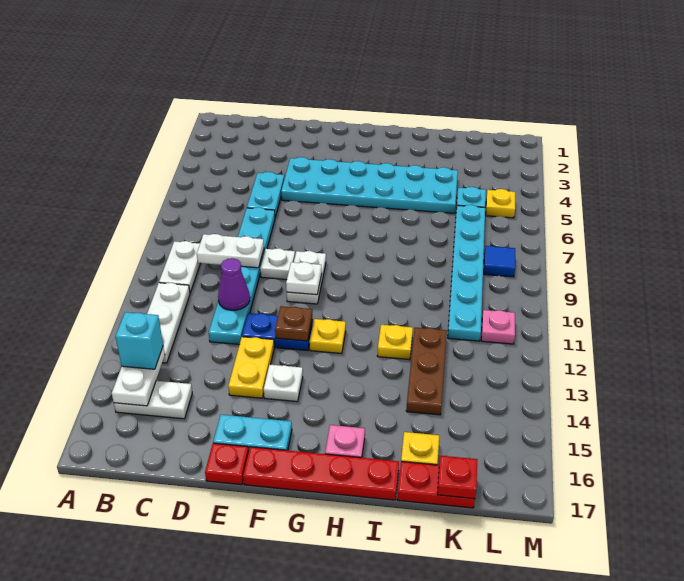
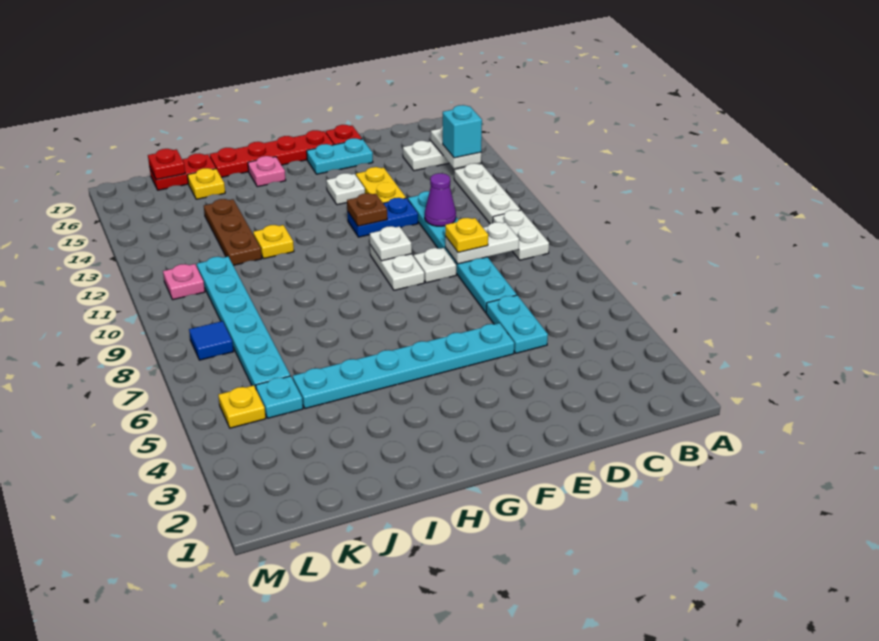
cyan plate E4:J5 level 1 -> cyan plate E5:J5 level 1
yellow plate G12 level 1 -> yellow plate D9 level 3

